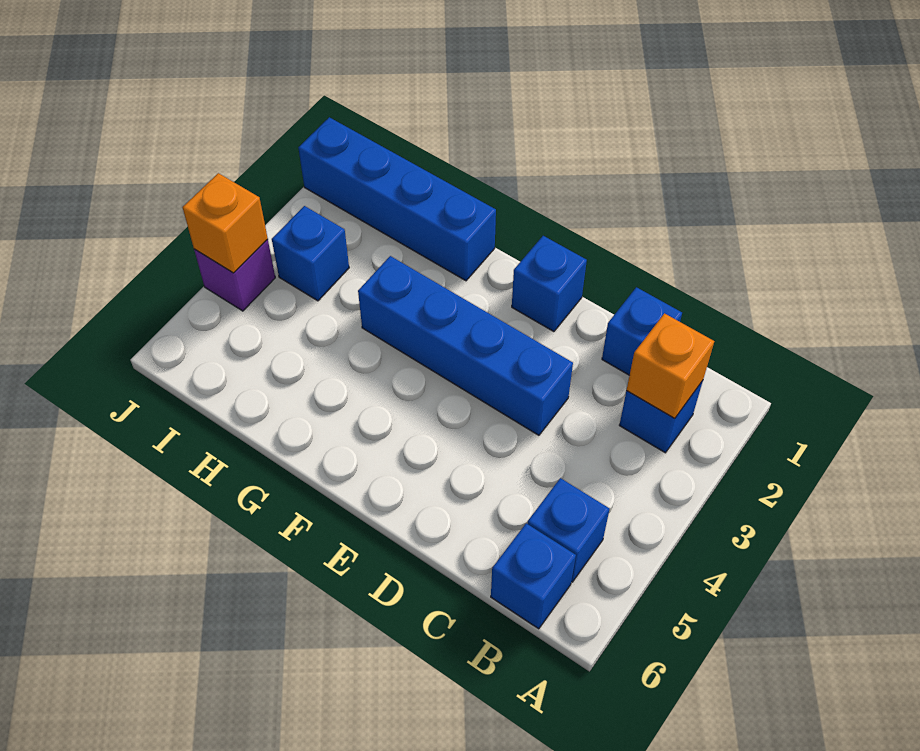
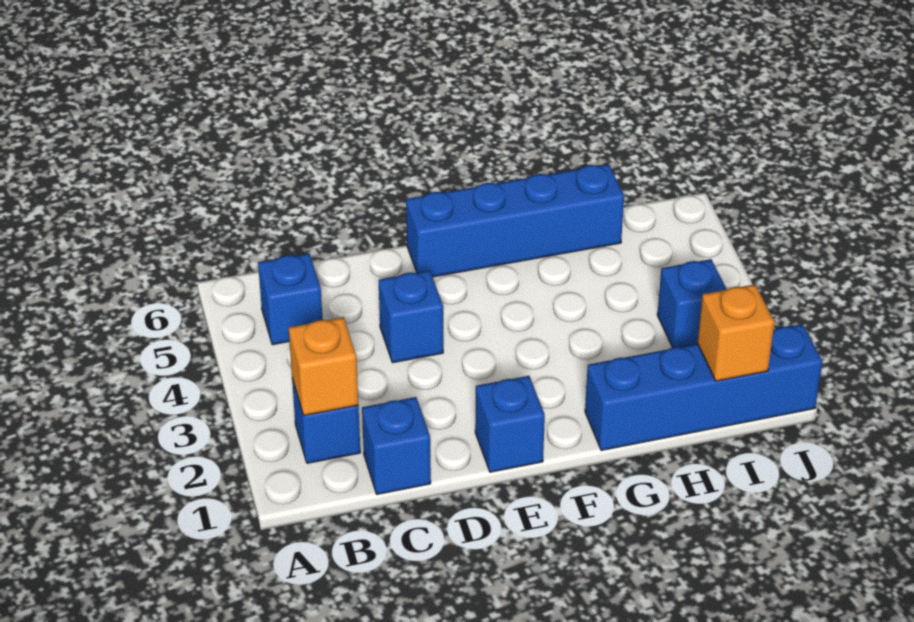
blue brick B6 level 1 -> blue brick D4 level 1
blue brick D3:G3 level 1 -> blue brick E6:H6 level 1
purple brick J4 level 1 -> none
orange brick J4 level 2 -> orange brick I1 level 2

